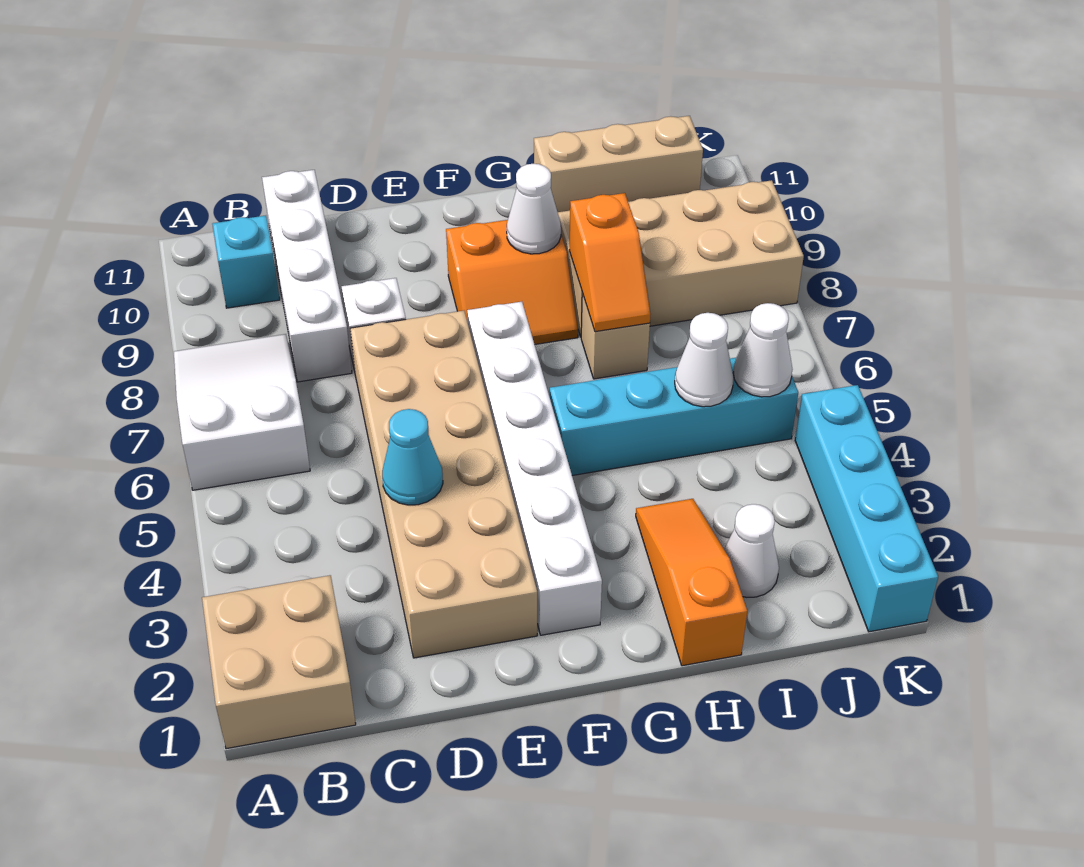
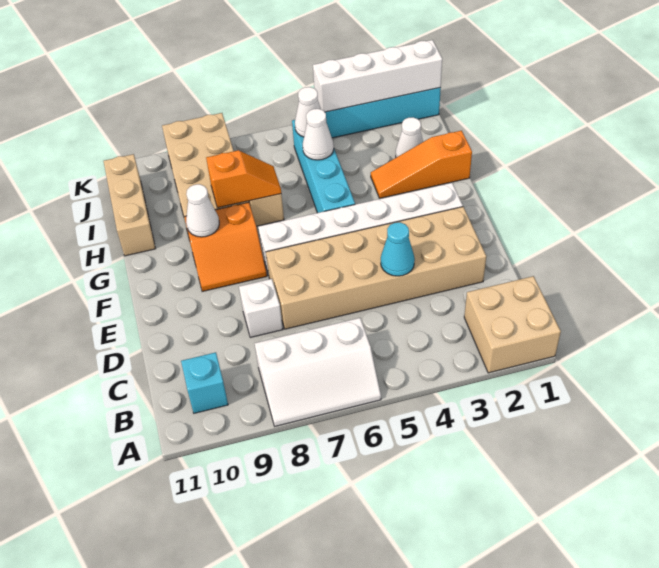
white slope A6:B8 level 1 top 6 -> white slope A6:B8 level 1 top B
white brick C8:C11 level 1 -> white brick K1:K4 level 2
orange slope F8:G9 level 1 top 9 -> orange slope F8:G9 level 1 top G

